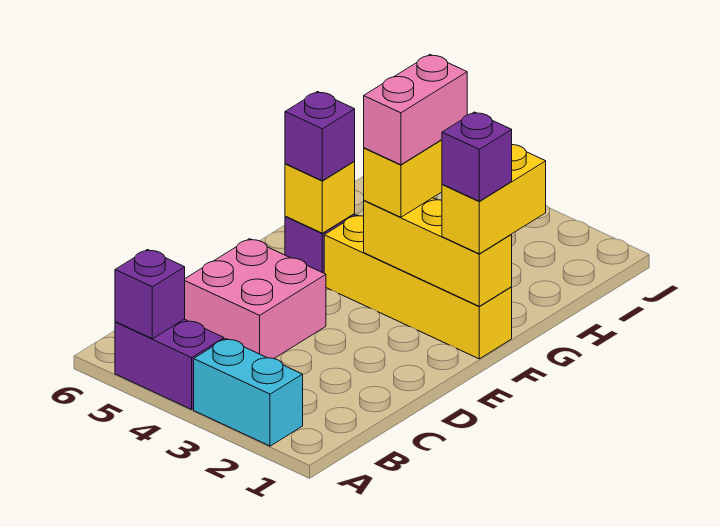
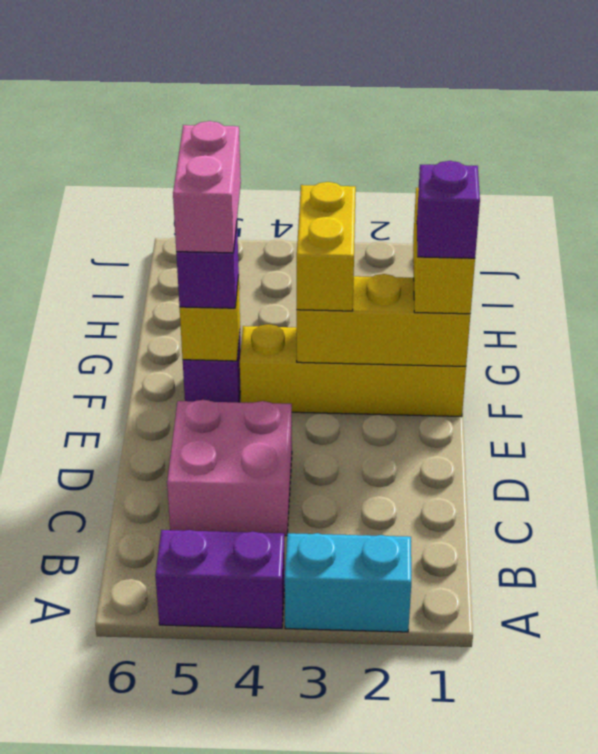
purple brick A5 level 2 -> none
pink brick F3:G3 level 4 -> pink brick F5:G5 level 4

